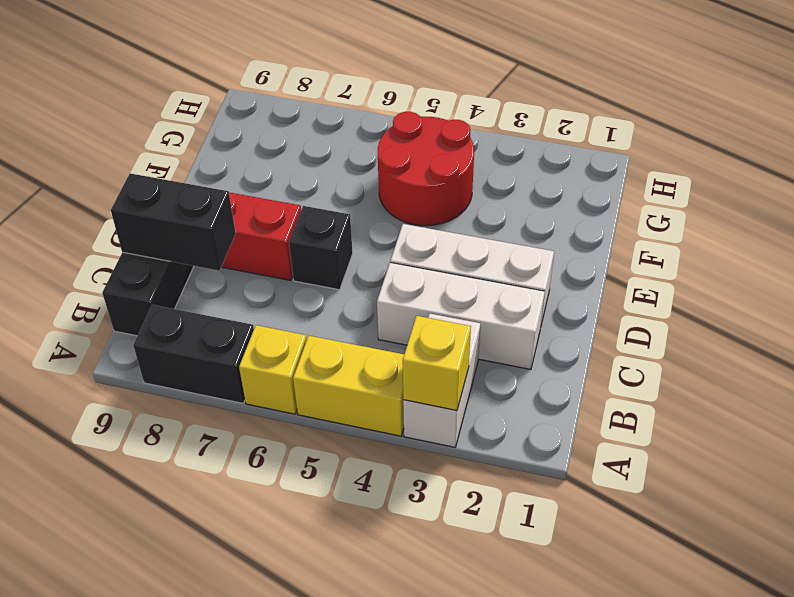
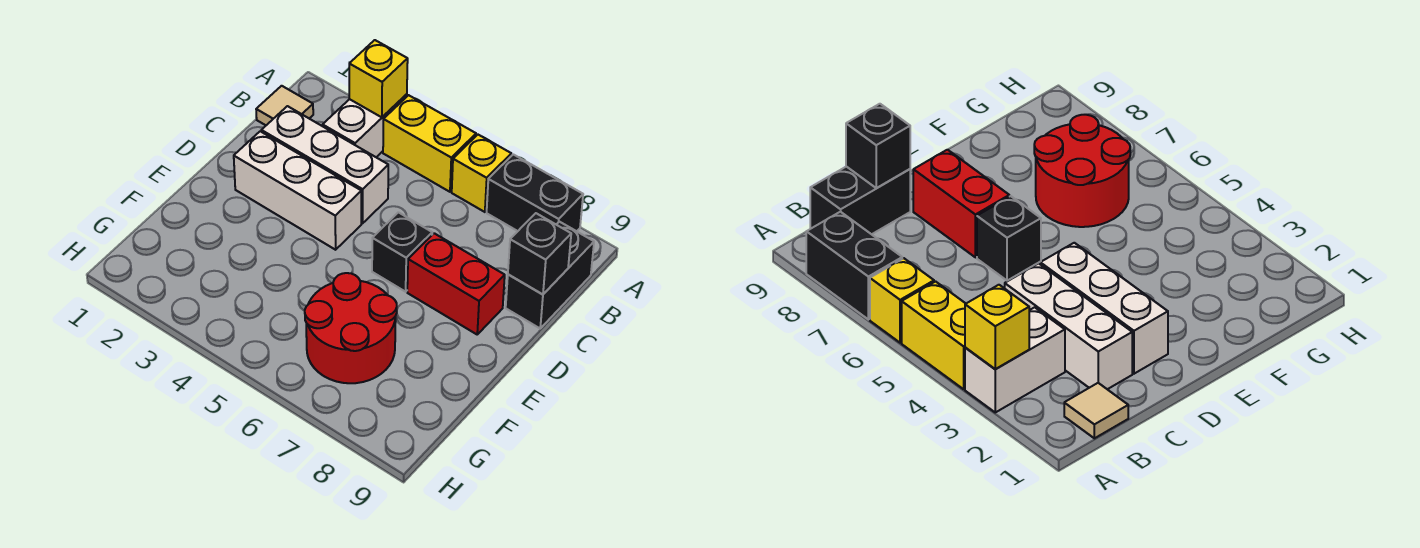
none -> tan tile B1 level 1
black brick C8:C9 level 2 -> black brick C9 level 2
red round brick F4:G5 level 1 -> red round brick F6:G7 level 1

